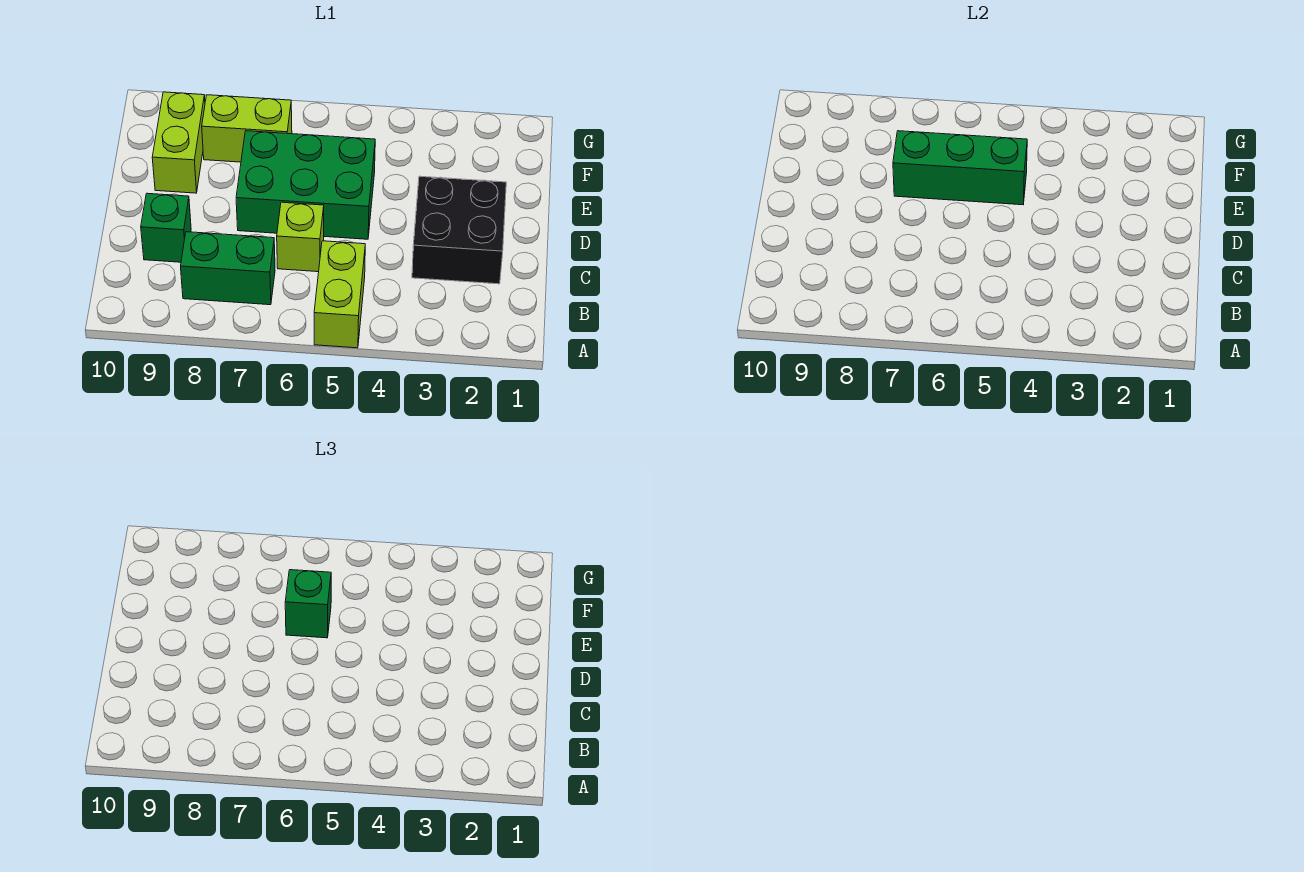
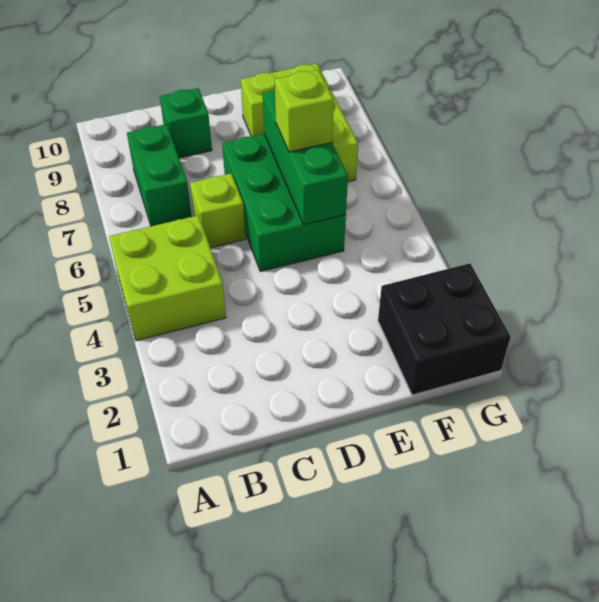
lime brick A5:B5 level 1 -> lime brick A4:B5 level 1
black brick C2:D3 level 1 -> black brick F1:G2 level 1
green brick E6 level 3 -> lime brick E6 level 3

